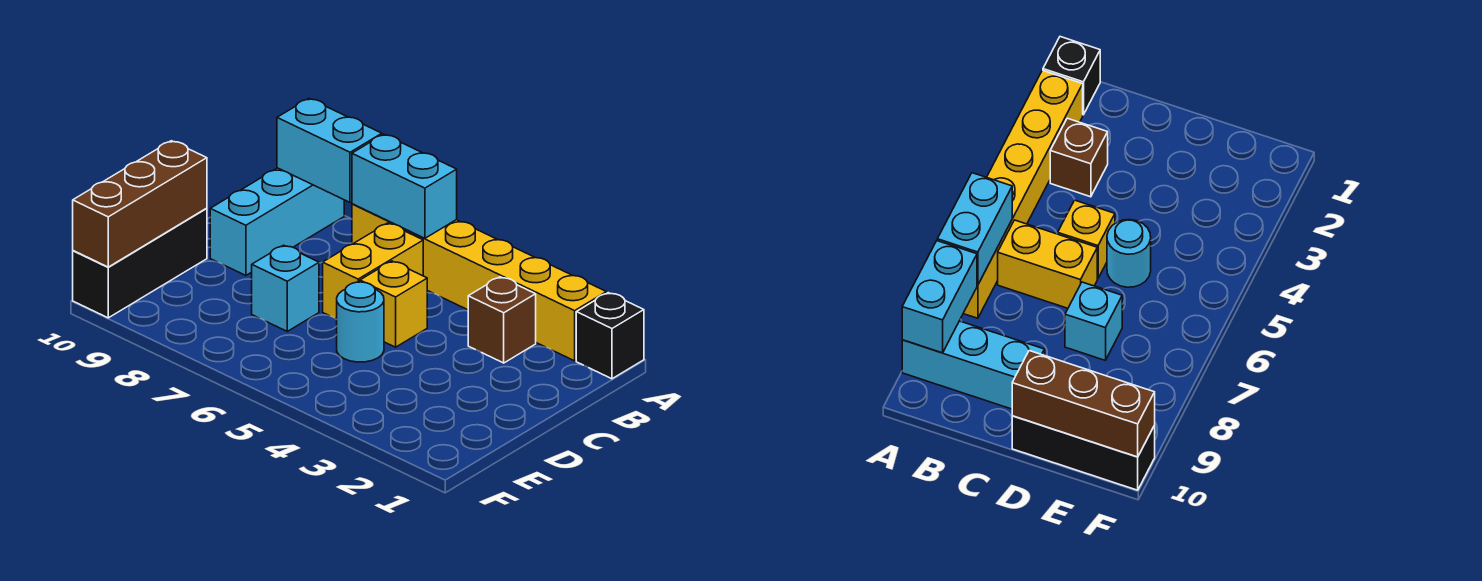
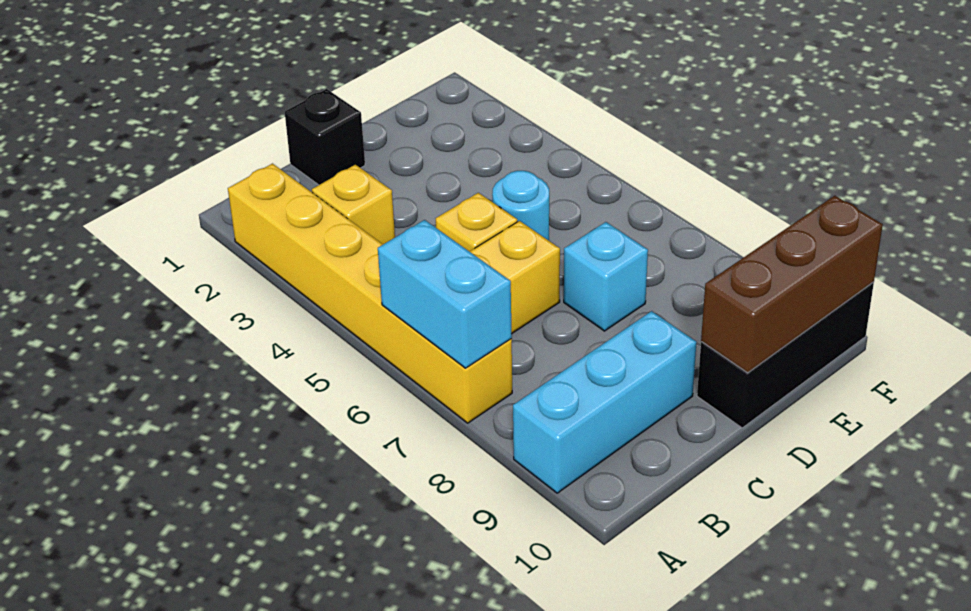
black brick A1 level 1 -> black brick C1 level 1
cyan brick A8:A9 level 2 -> none
brown brick B3 level 1 -> yellow brick B3 level 1

